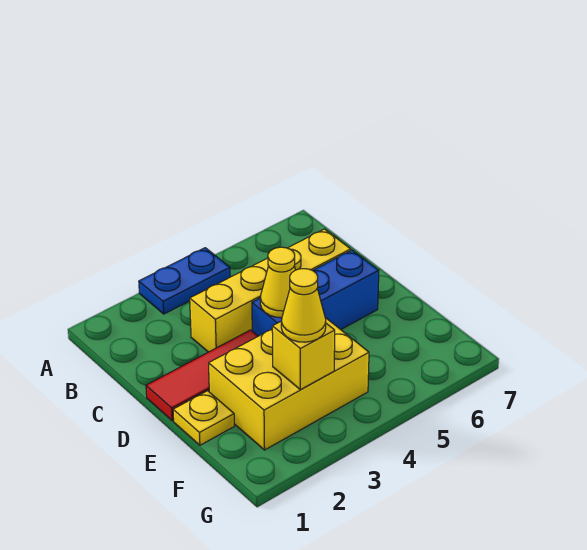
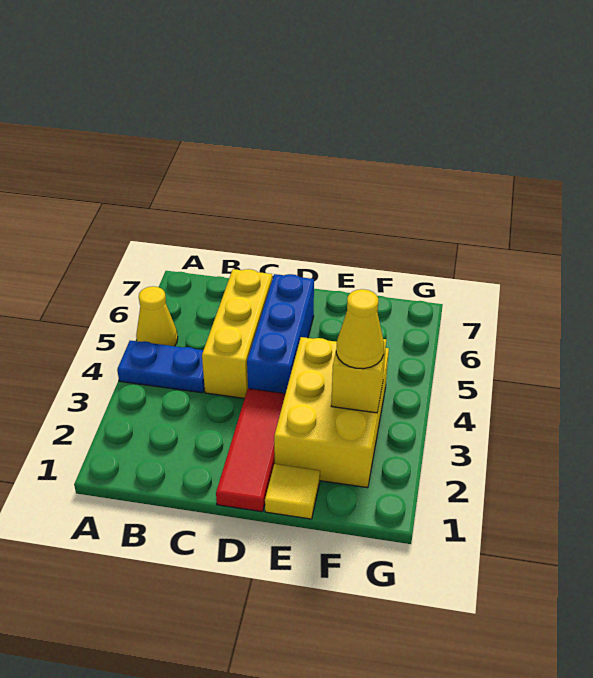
blue plate A3:A4 level 1 -> blue plate A4:B4 level 1
yellow brick C3:C6 level 1 -> yellow brick C4:C6 level 1
yellow cone D4 level 2 -> yellow cone A5 level 1
yellow plate E1 level 1 -> yellow tile E1 level 1

